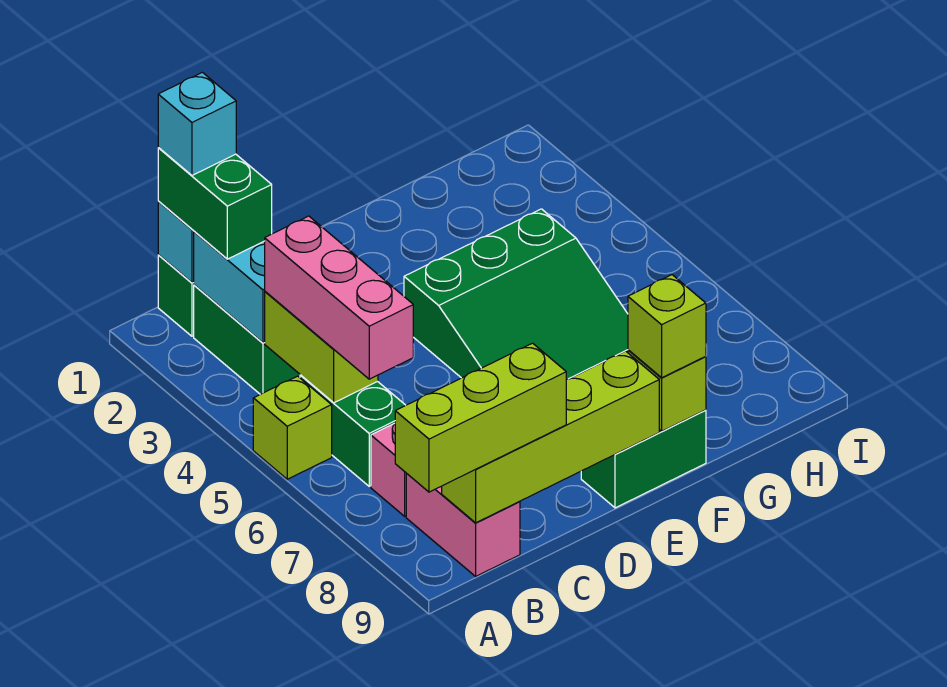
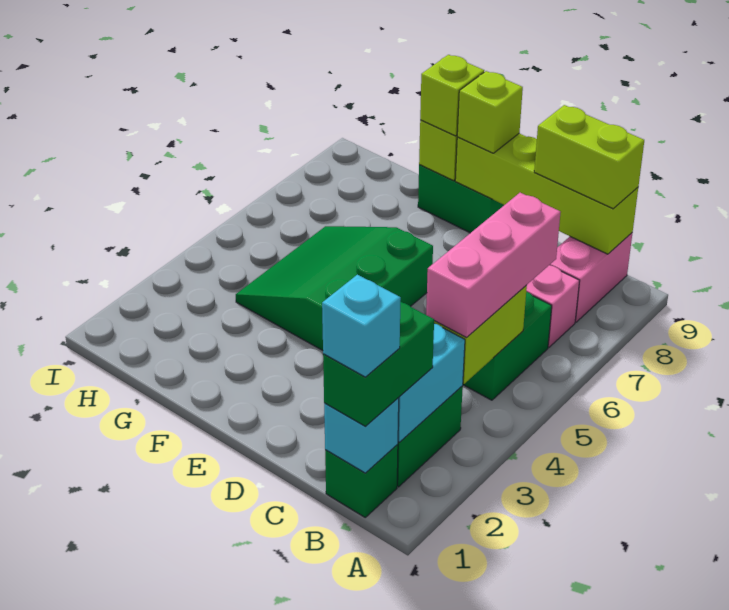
lime brick A5 level 1 -> lime brick E9 level 3
lime brick A9:C9 level 3 -> lime brick B9:C9 level 3
green slope E4:G6 level 1 top 4 -> green slope E4:G6 level 1 top E

